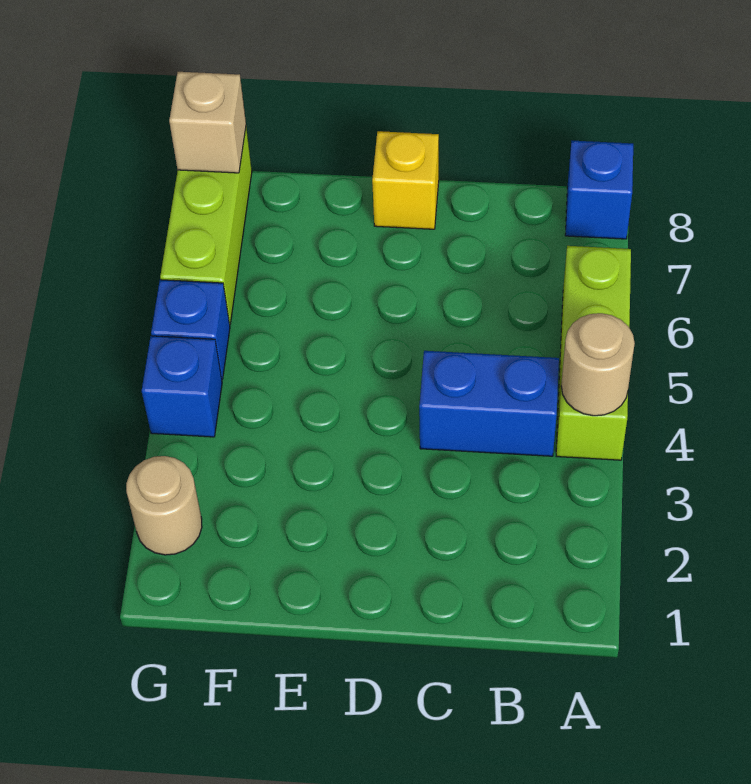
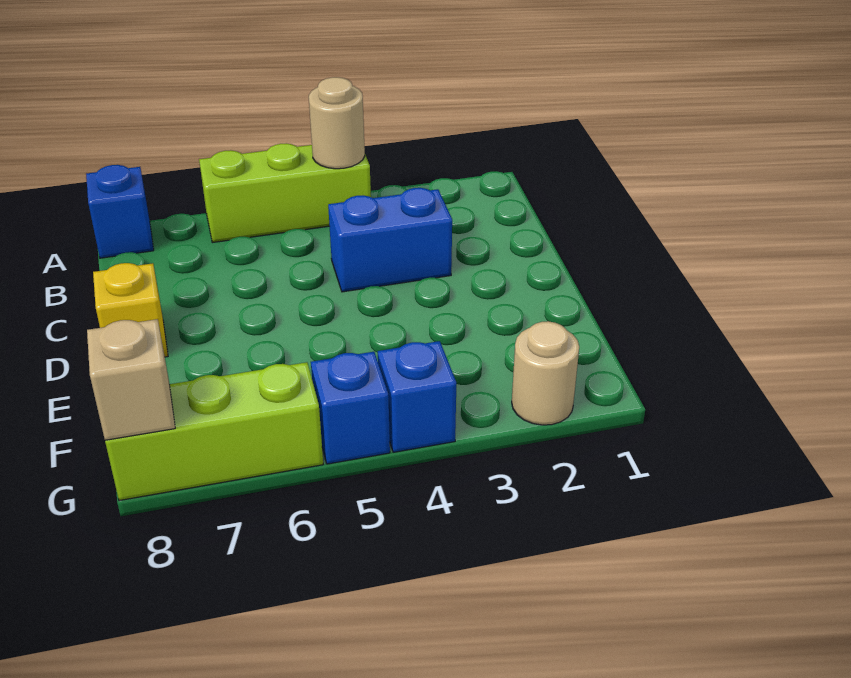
blue brick B4:C4 level 1 -> blue brick C3:C4 level 1

